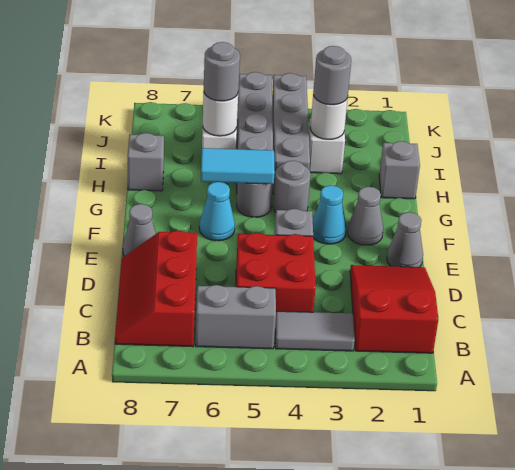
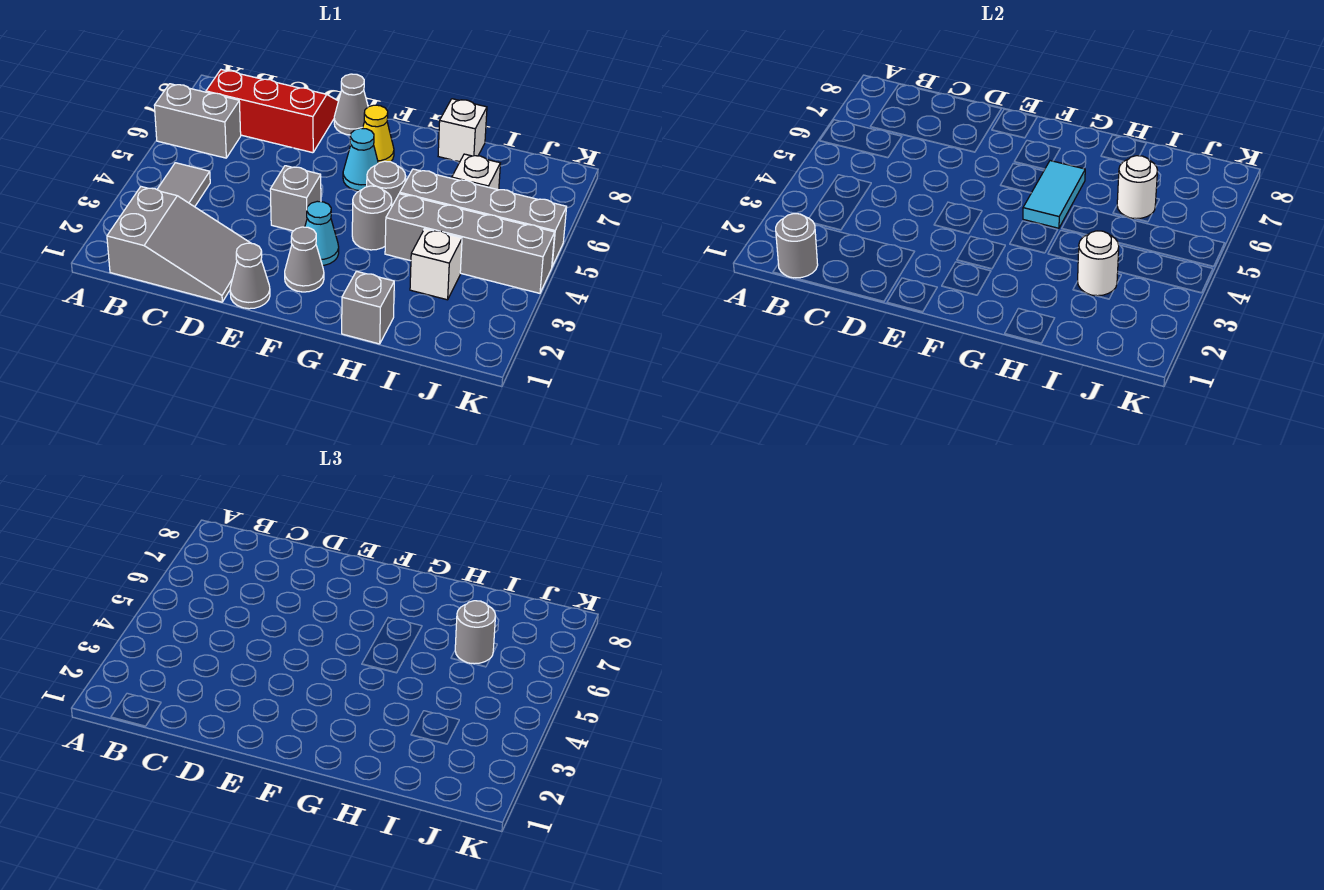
red slope B1:D2 level 1 top B -> grey slope B1:D2 level 1 top B
grey brick B5:B6 level 1 -> grey brick A6:B6 level 1
red brick C4:D5 level 1 -> none
none -> yellow cone F7 level 1
grey brick H8 level 1 -> white brick H8 level 1
grey round brick I3 level 3 -> grey round brick B1 level 2

